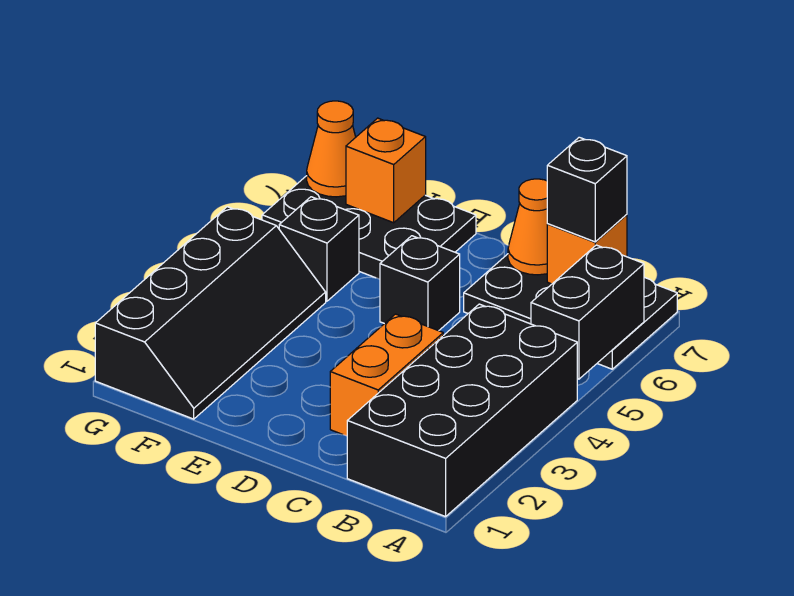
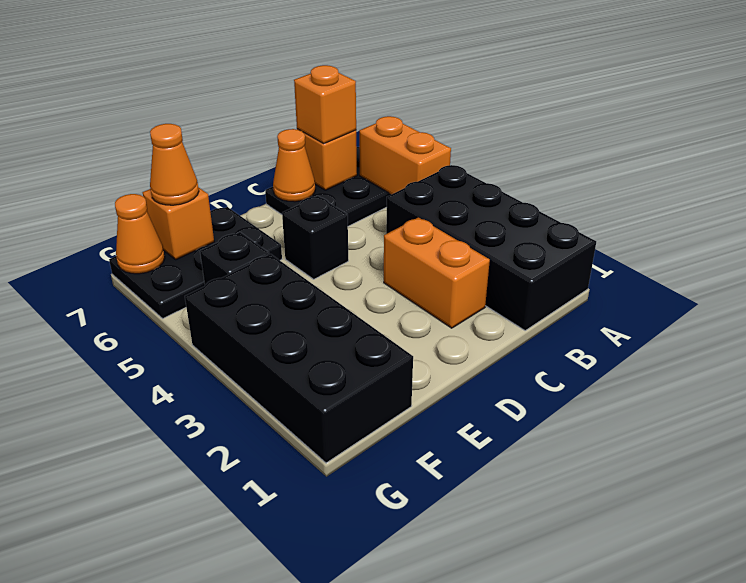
black brick A5:A6 level 2 -> orange brick A5:A6 level 2
black brick B7 level 3 -> orange brick B7 level 3
black slope F1:G4 level 1 top G -> black brick F1:G4 level 1
none -> orange cone F7 level 3

